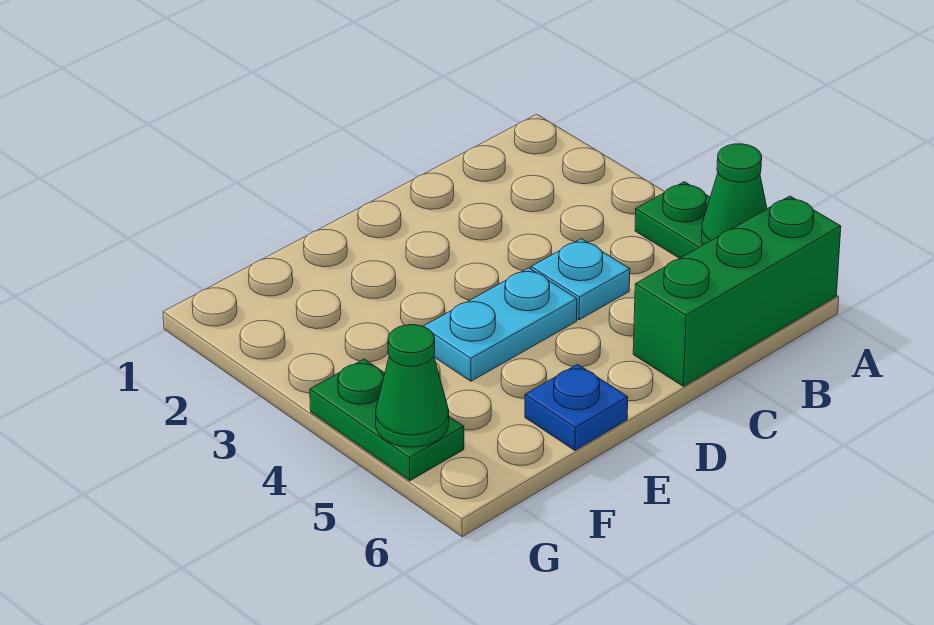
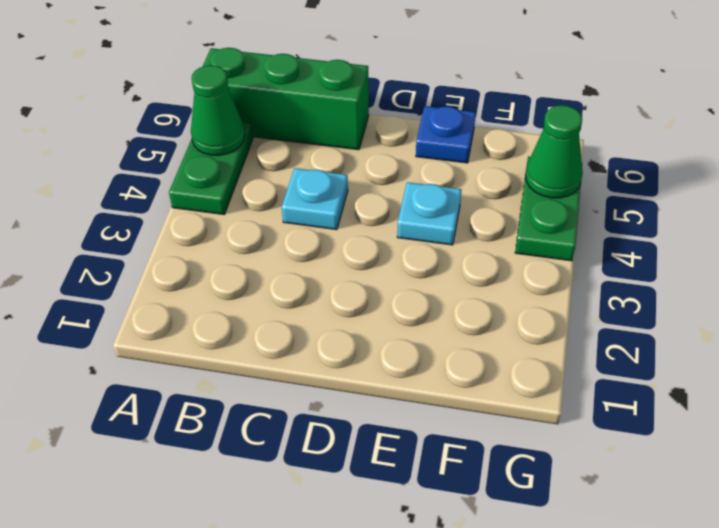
cyan plate D4:E4 level 1 -> cyan plate E4 level 1

